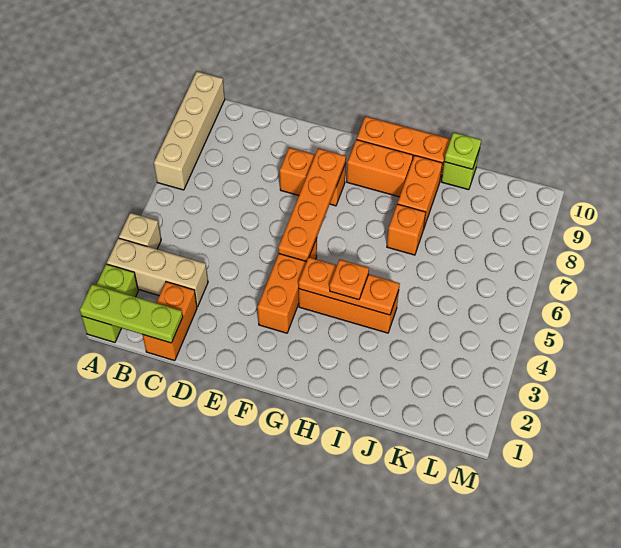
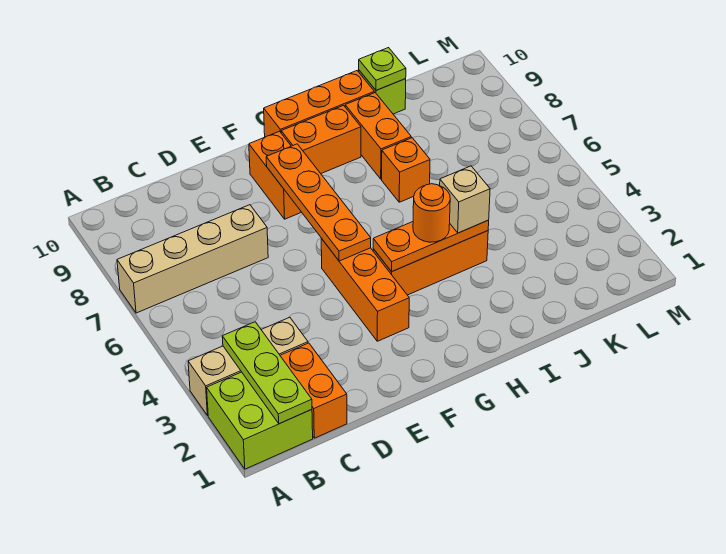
lime brick A1:A2 level 1 -> lime brick A1:B2 level 1
lime plate A1:C1 level 2 -> lime plate B1:B3 level 2
tan brick A4 level 1 -> tan brick I4 level 3
tan brick A7:A10 level 1 -> tan brick A7:D7 level 1
orange brick E8:F8 level 1 -> orange brick F8:F9 level 1
orange plate H4 level 3 -> orange round brick H4 level 3

